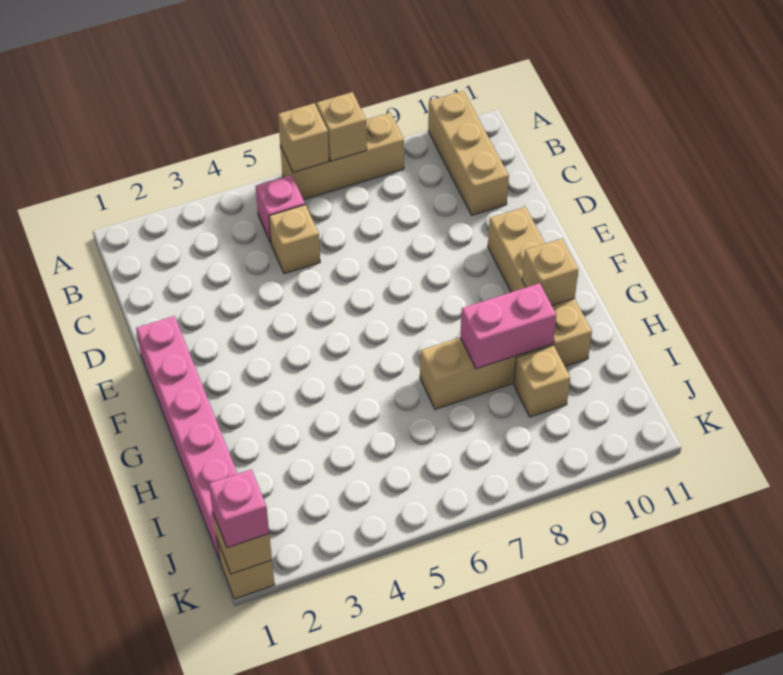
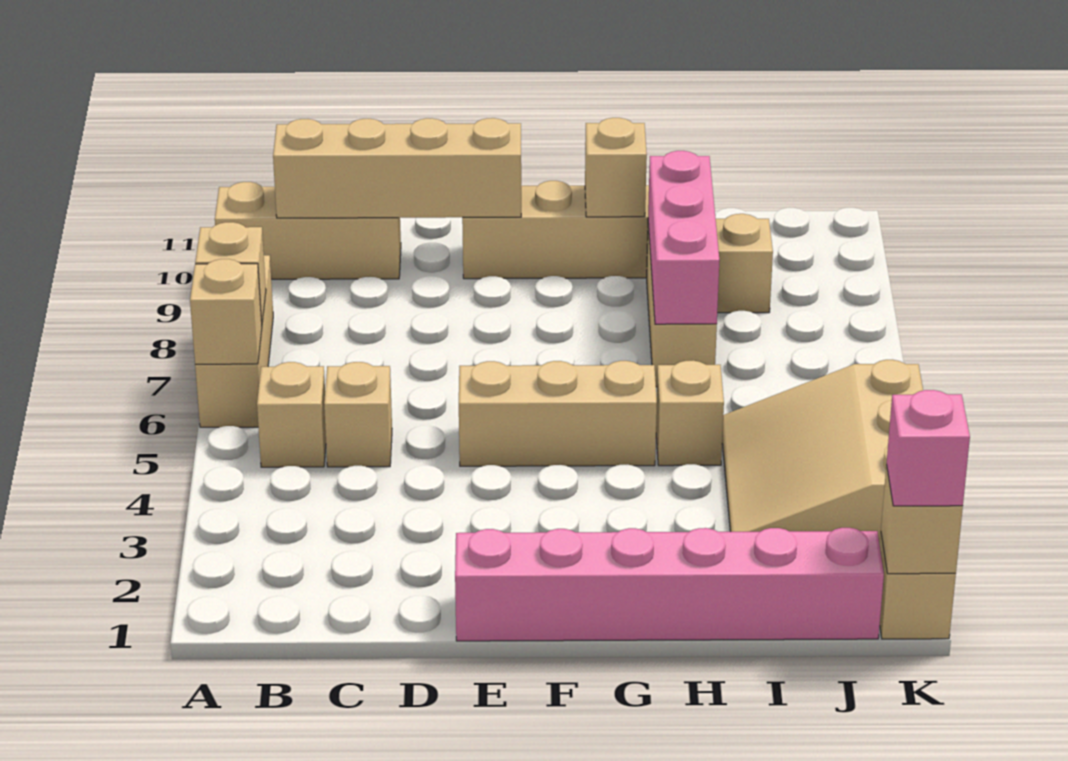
pink brick B5 level 1 -> tan brick B5 level 1
none -> tan brick B10:E10 level 2
none -> tan brick E5:G5 level 1
none -> tan brick H5 level 1
pink brick H8:H9 level 2 -> pink brick H7:H9 level 2
none -> tan slope I3:K5 level 1 top K

